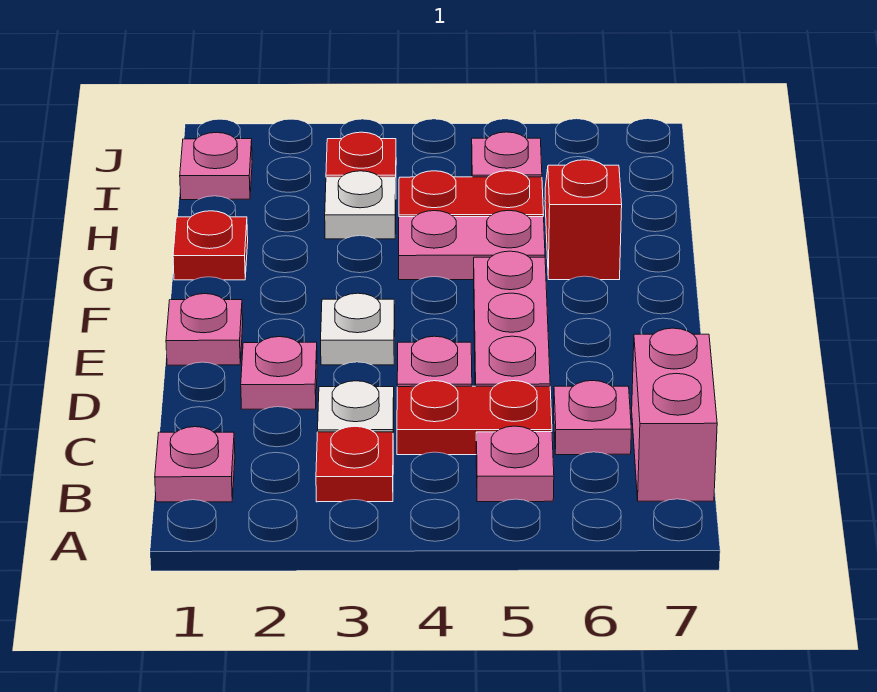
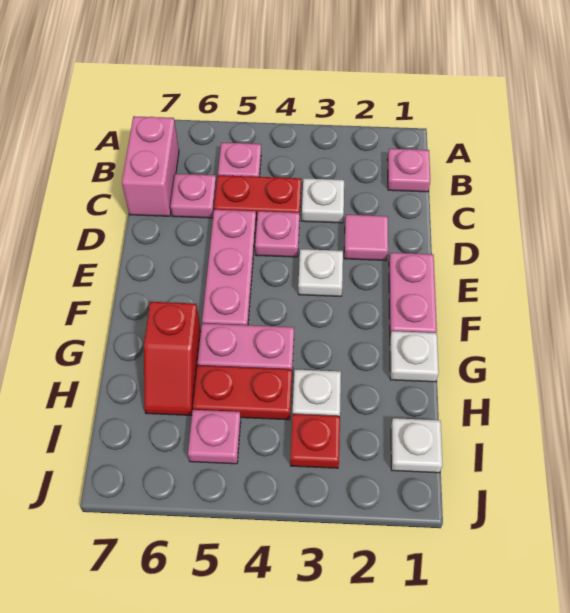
red plate B3 level 1 -> none
pink plate D2 level 1 -> pink tile D2 level 1
pink plate E1 level 1 -> pink plate E1:F1 level 1
red plate G1 level 1 -> white plate G1 level 1
pink plate I1 level 1 -> white plate I1 level 1

